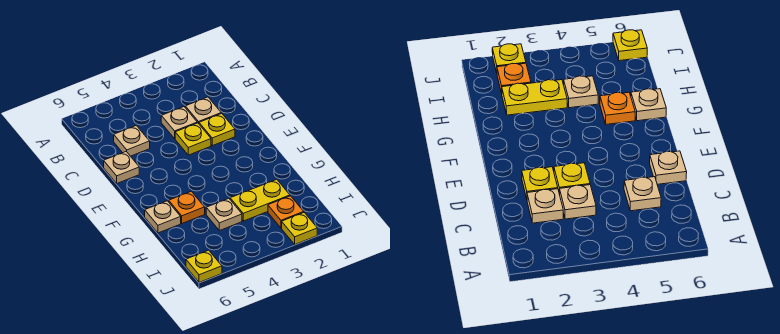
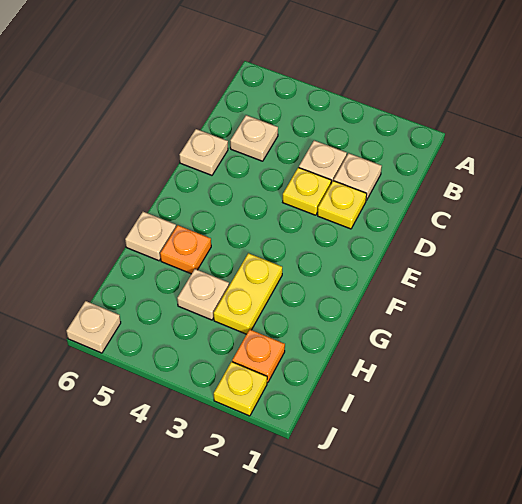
yellow plate H2:H3 level 1 -> yellow plate G3:H3 level 1
yellow plate J6 level 1 -> tan plate J6 level 1

